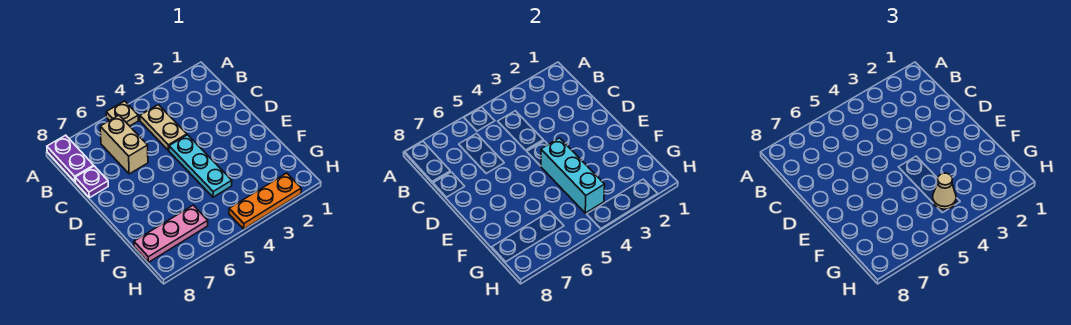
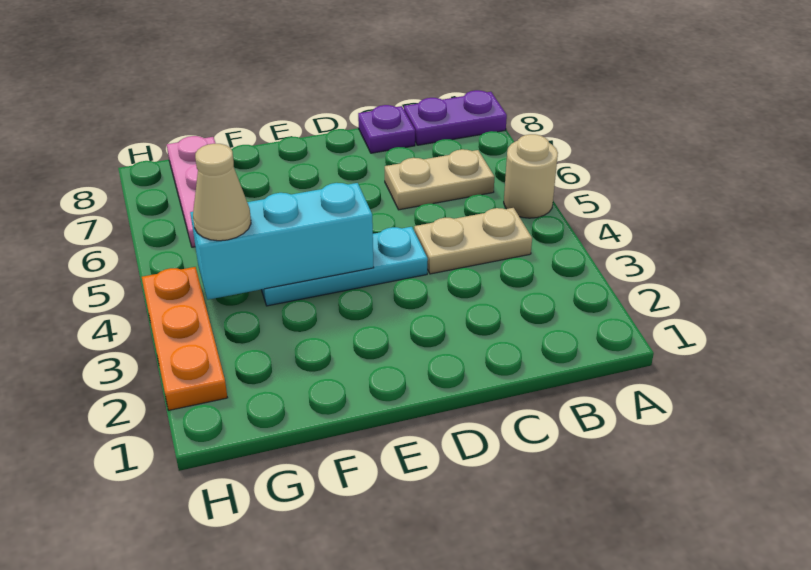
tan plate A5 level 1 -> tan round brick A5 level 1
tan brick B6:C6 level 1 -> tan plate B6:C6 level 1

